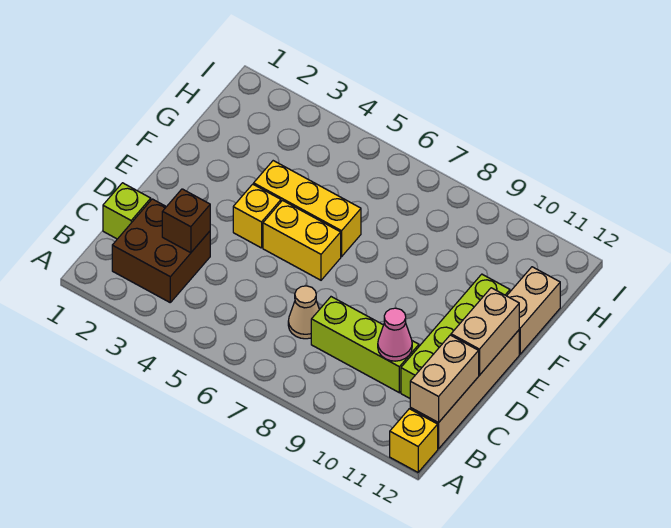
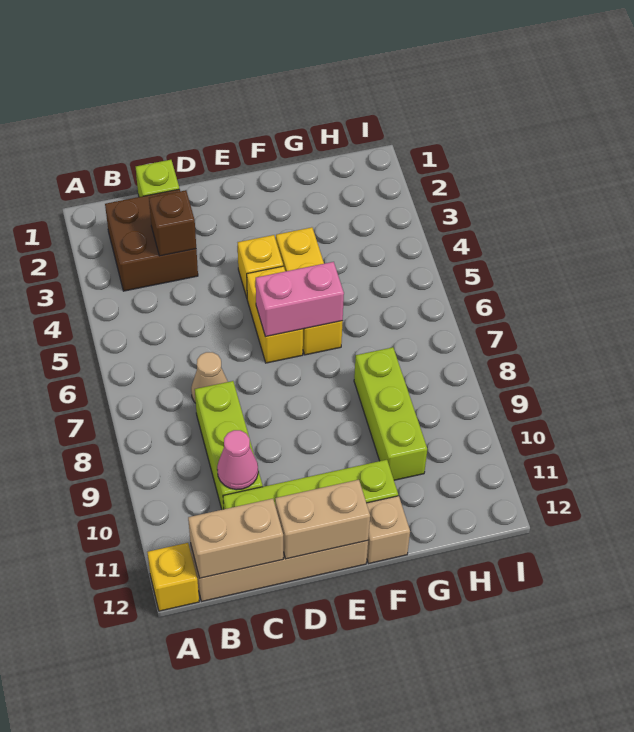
none -> pink brick E6:F6 level 2
tan brick F12:G12 level 1 -> tan brick F12 level 1
none -> lime brick G8:G10 level 1

